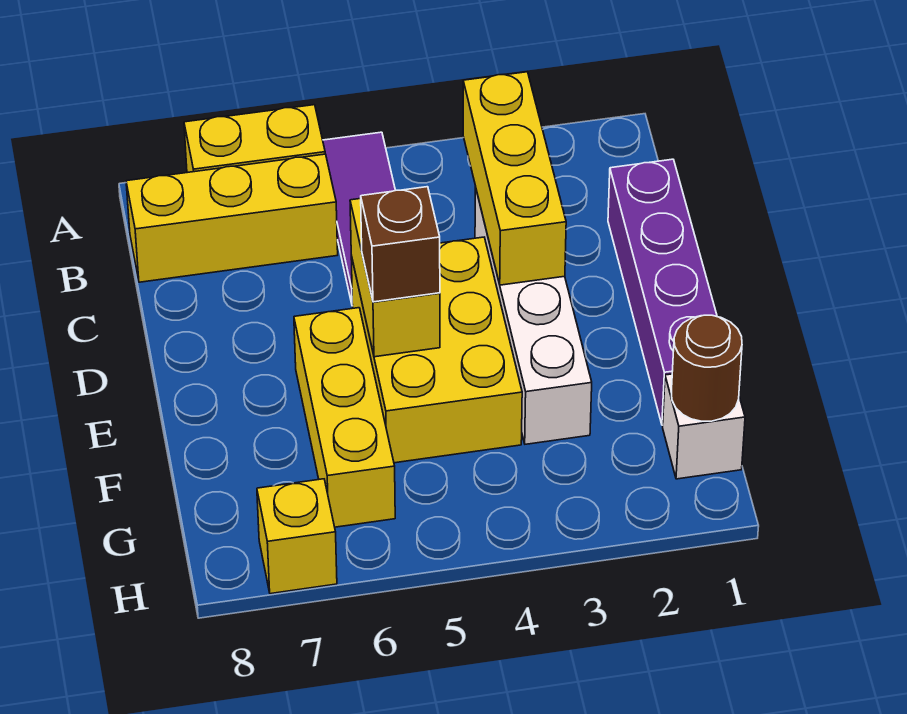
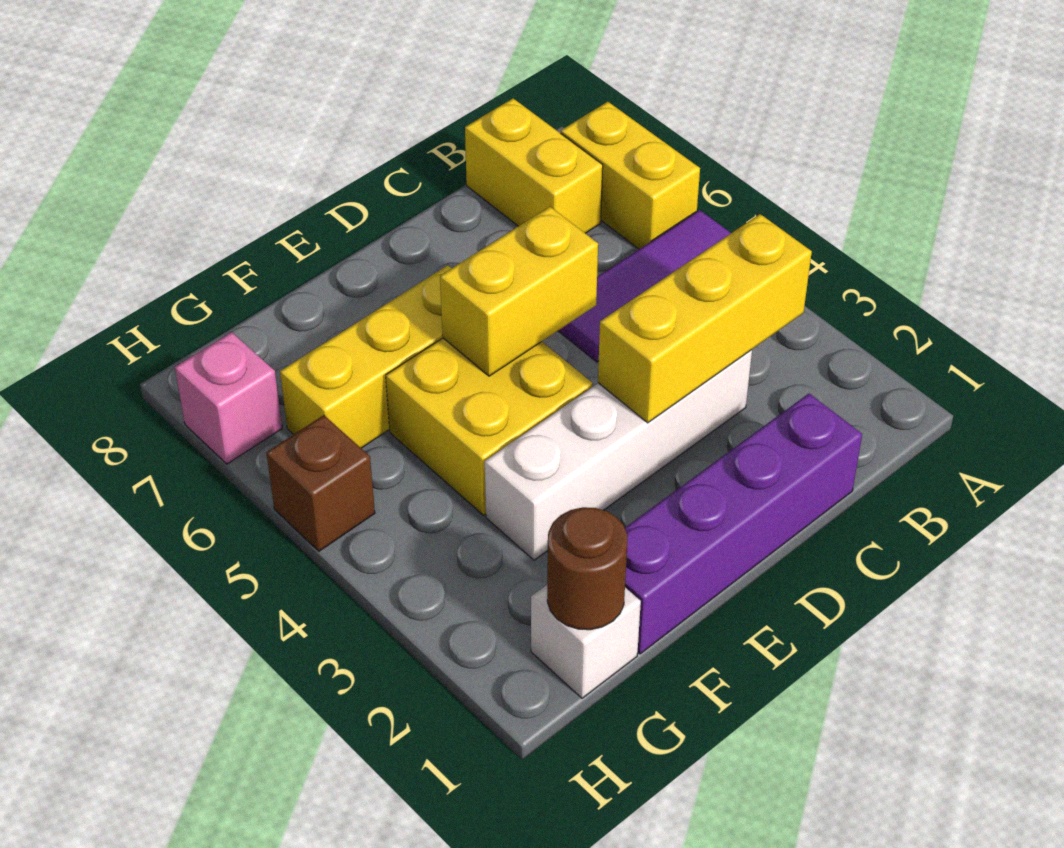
yellow brick B6:B8 level 1 -> yellow brick B7:B8 level 1
yellow brick D4:F5 level 1 -> yellow brick E4:F5 level 1
brown brick E5 level 3 -> brown brick H5 level 1
yellow brick H7 level 1 -> pink brick H7 level 1

